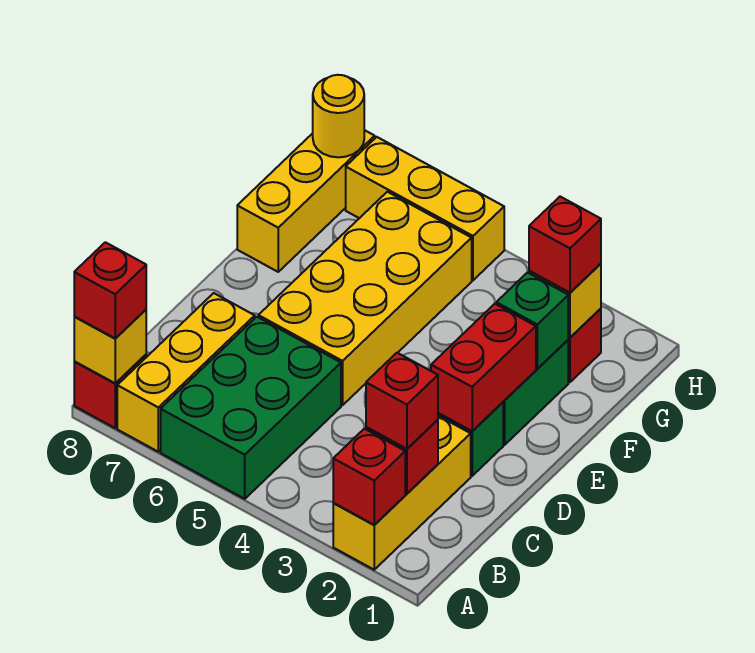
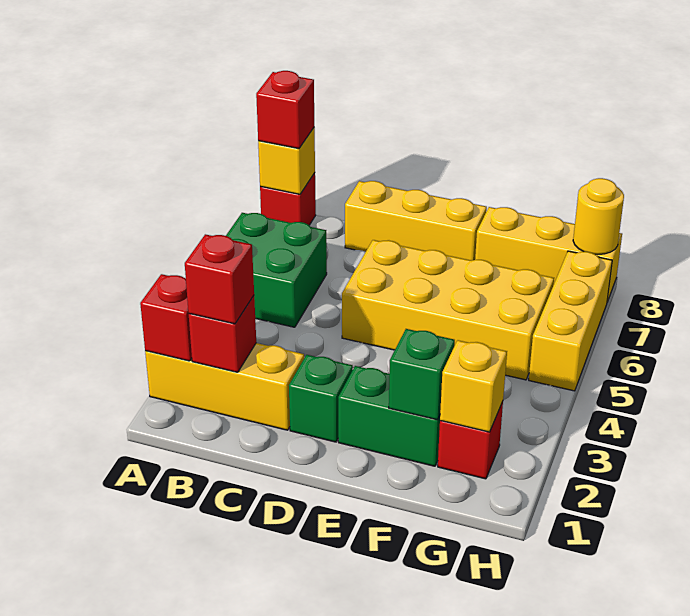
green brick A5:C6 level 1 -> green brick A5:B6 level 1
yellow brick A7:C7 level 1 -> yellow brick C8:E8 level 1
red brick D2:E2 level 2 -> none
red brick G2 level 3 -> none

